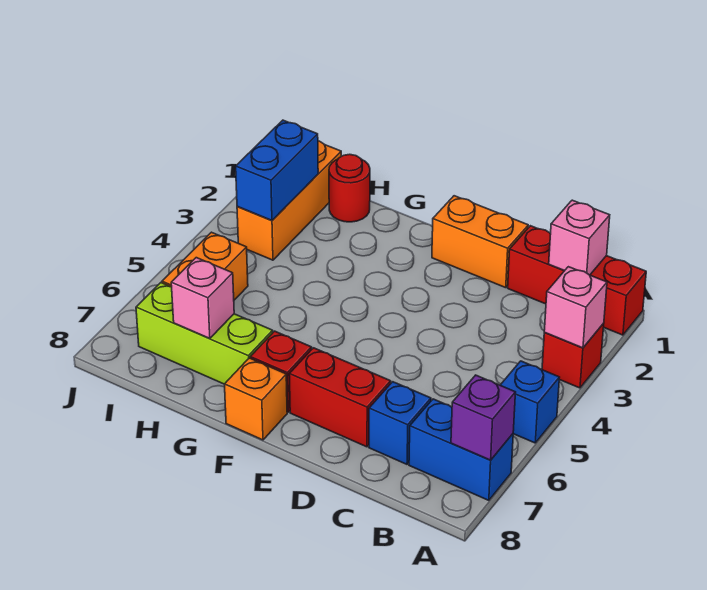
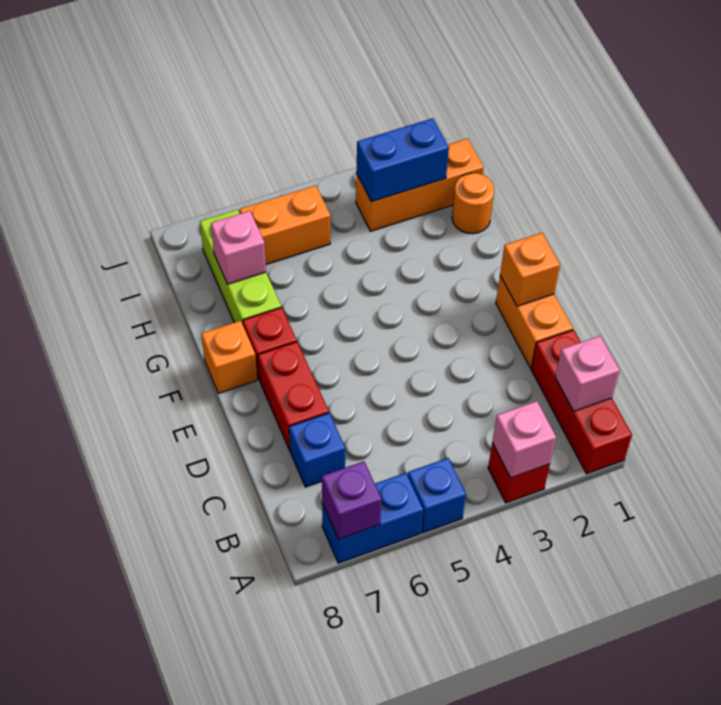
blue brick A7:B7 level 1 -> blue brick A6:A7 level 1
none -> orange brick E1 level 2
red round brick H1 level 1 -> orange round brick H1 level 1

